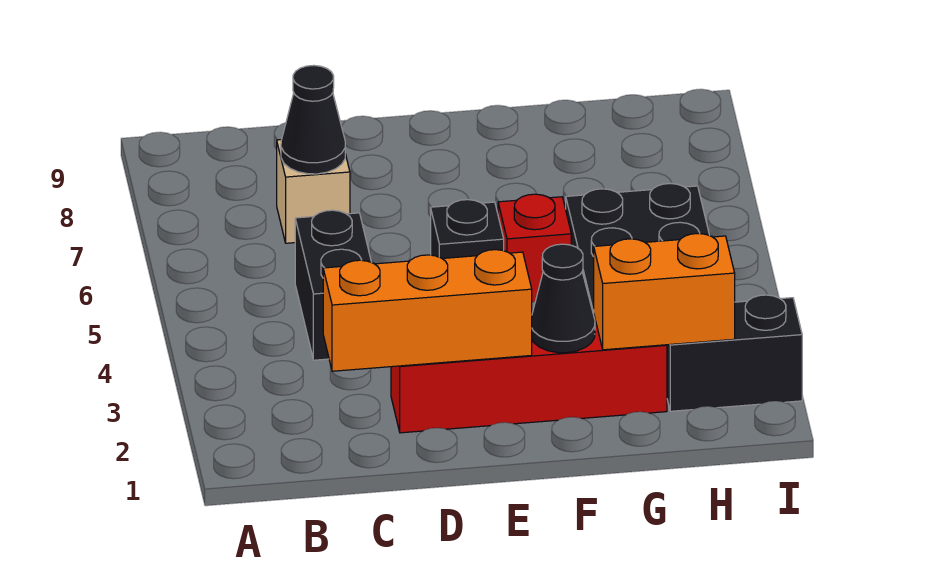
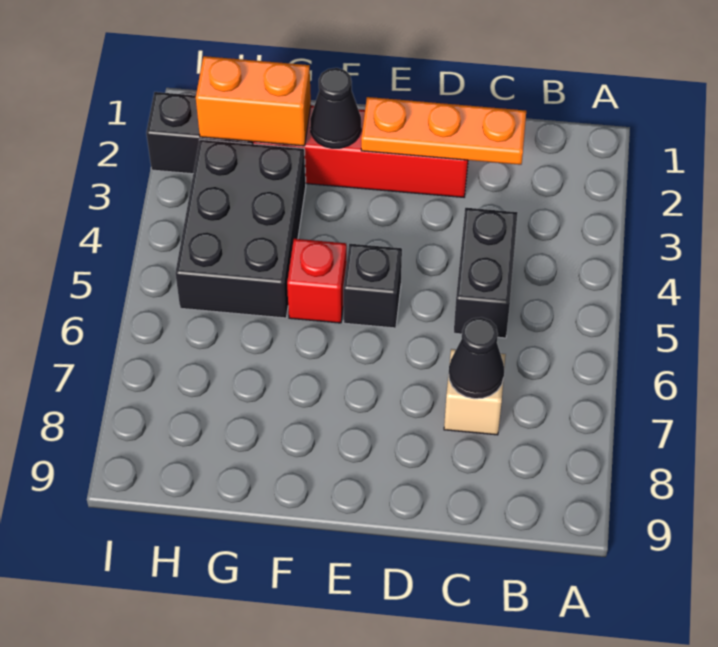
orange brick C2:E2 level 2 -> orange plate C2:E2 level 2

